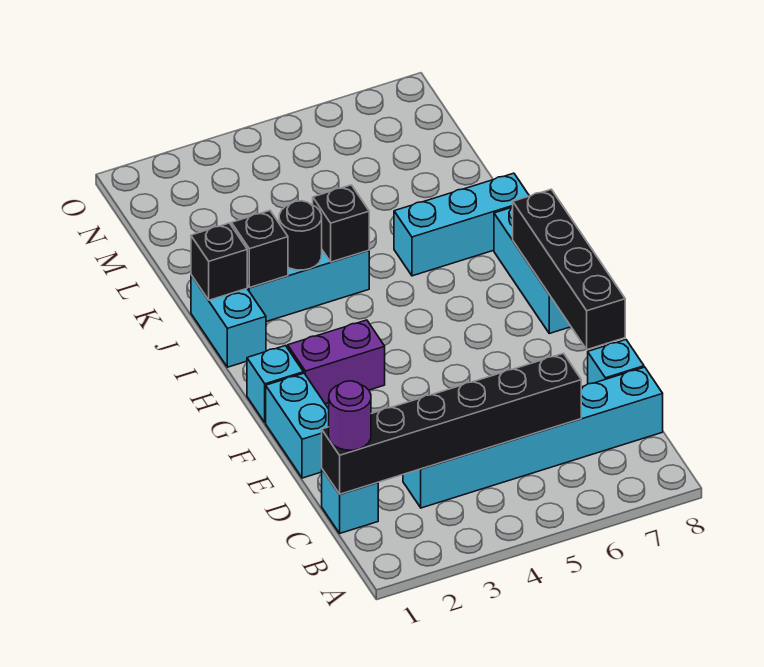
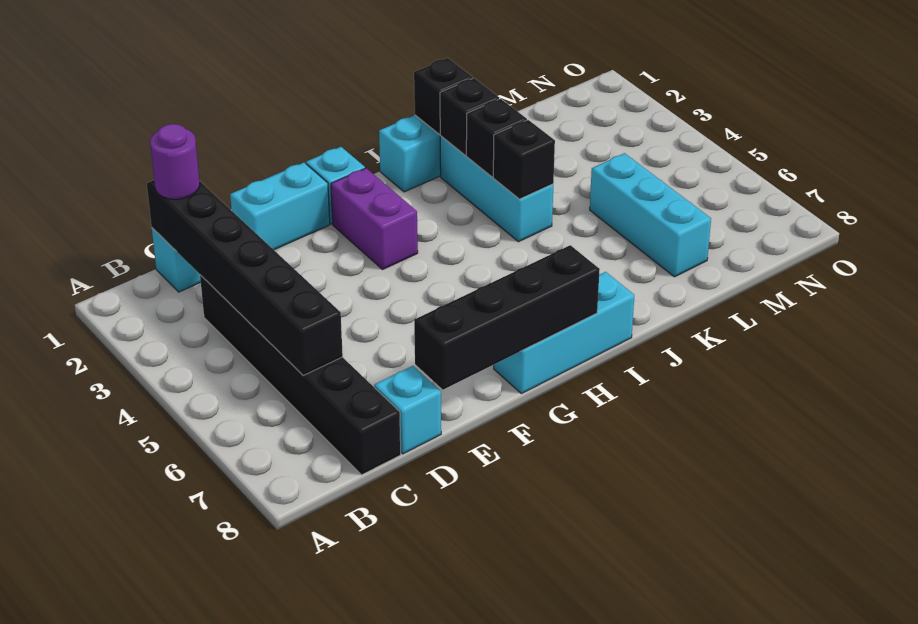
cyan brick C3:C8 level 1 -> black brick C3:C8 level 1
black round brick J3 level 2 -> black brick J3 level 2
cyan brick J6:J8 level 1 -> cyan brick L5:L7 level 1

